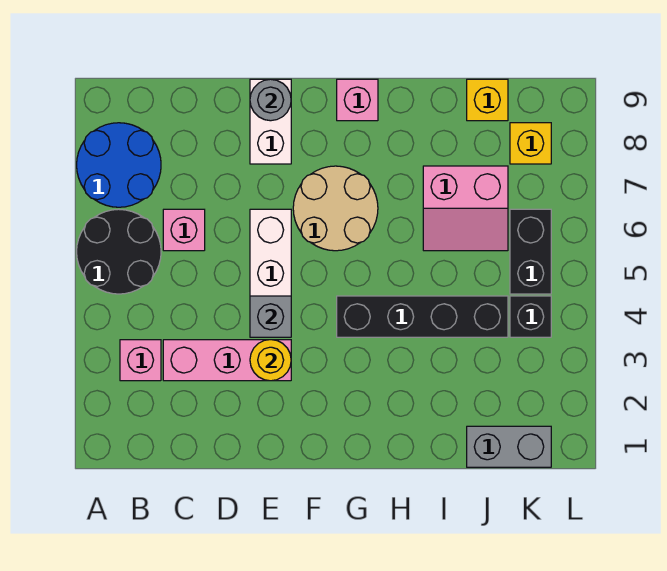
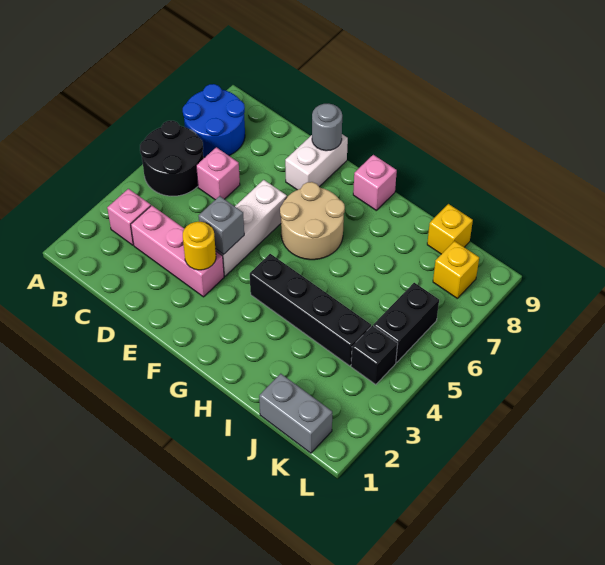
pink slope I6:J7 level 1 top 7 -> none

